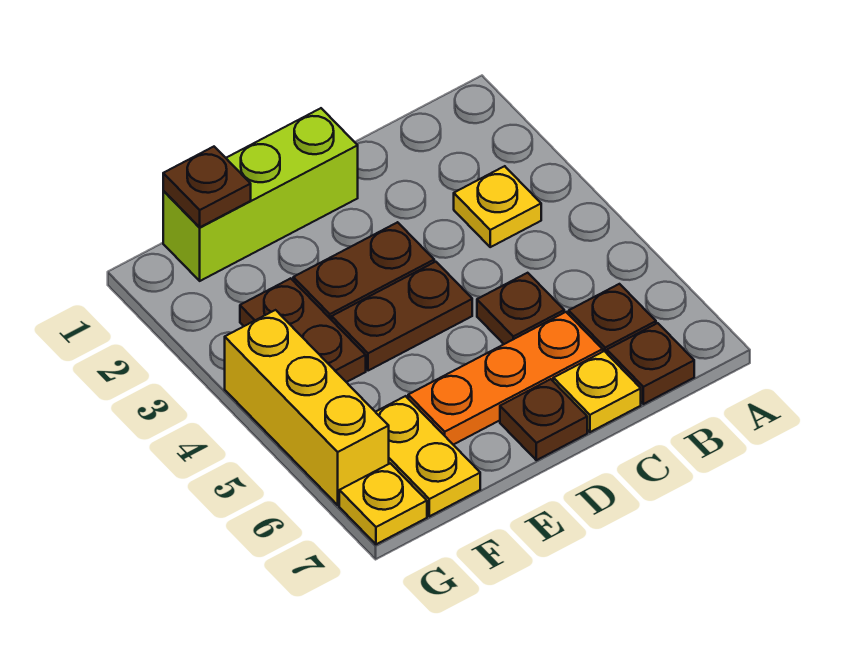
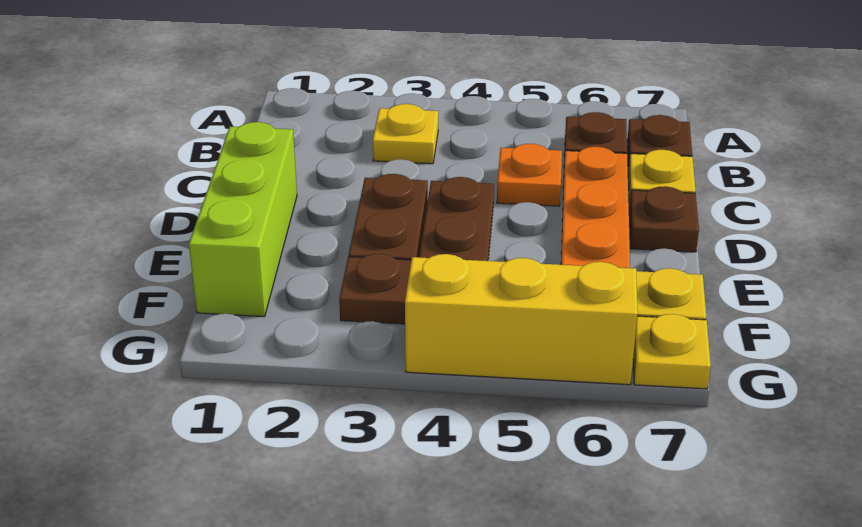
brown plate C5 level 1 -> orange plate C5 level 1
brown plate F1 level 2 -> none

